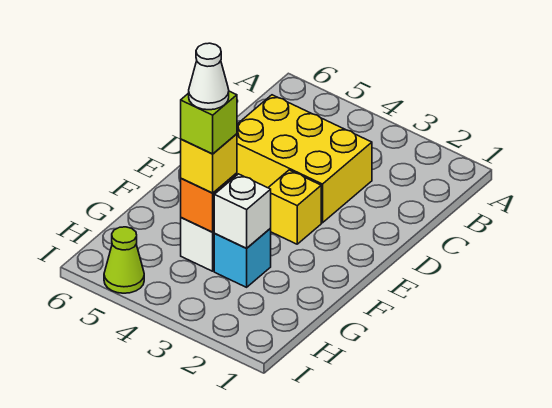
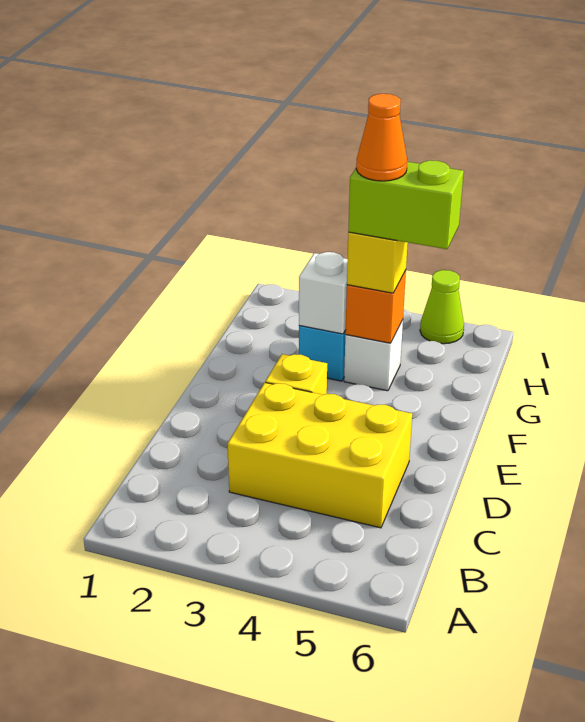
lime brick G4 level 4 -> lime brick G4:G5 level 4
white cone G4 level 5 -> orange cone G4 level 5

